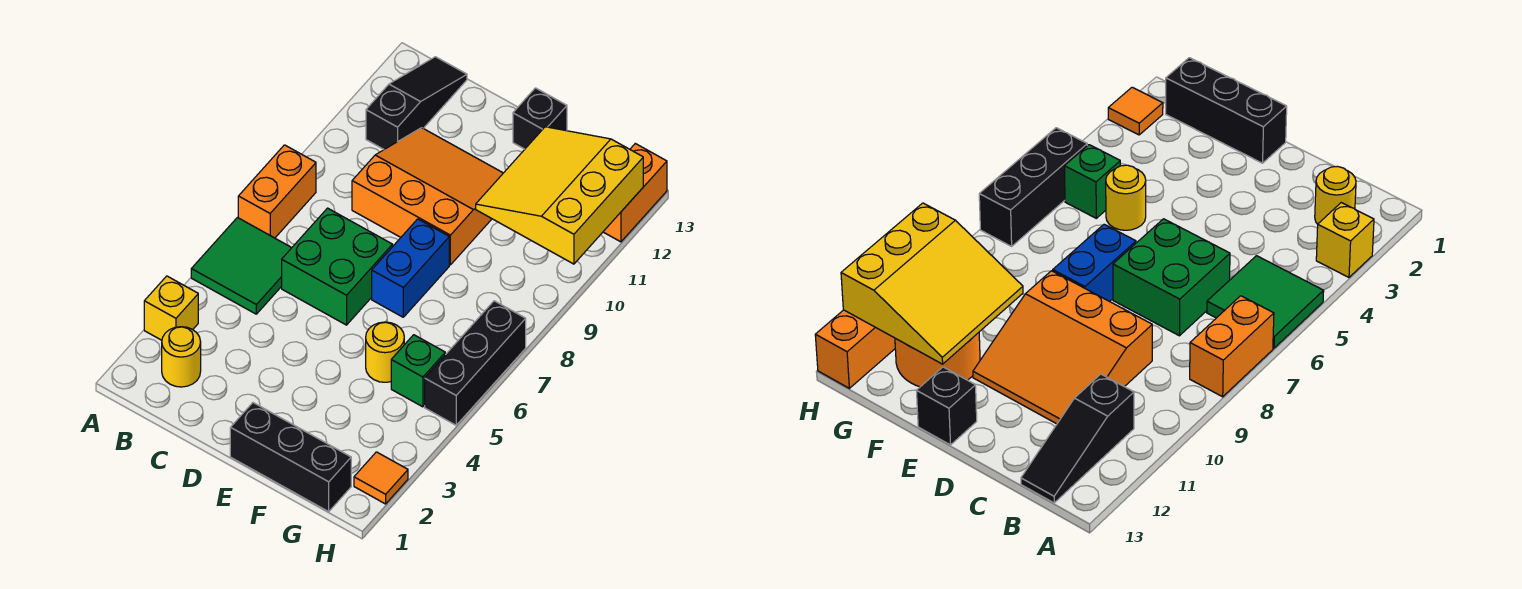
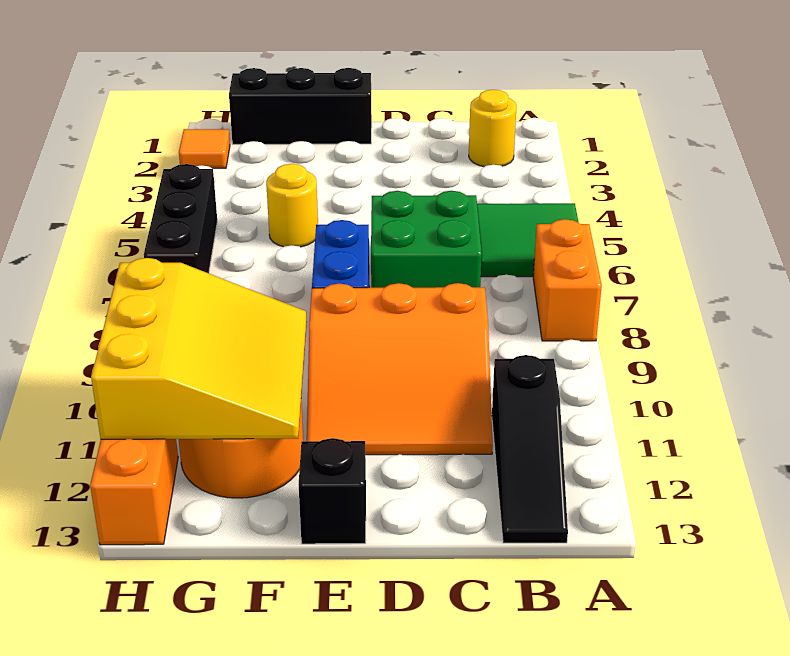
yellow brick A3 level 1 -> none
green brick G5 level 1 -> none

